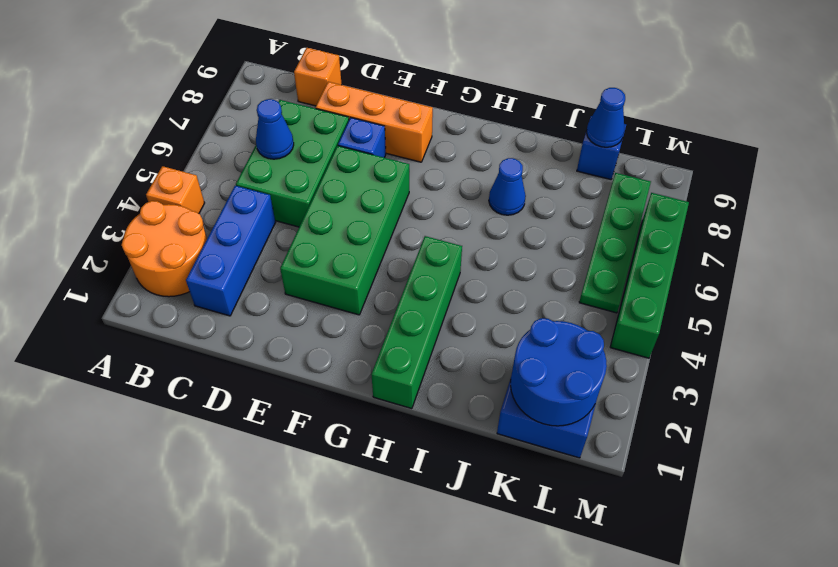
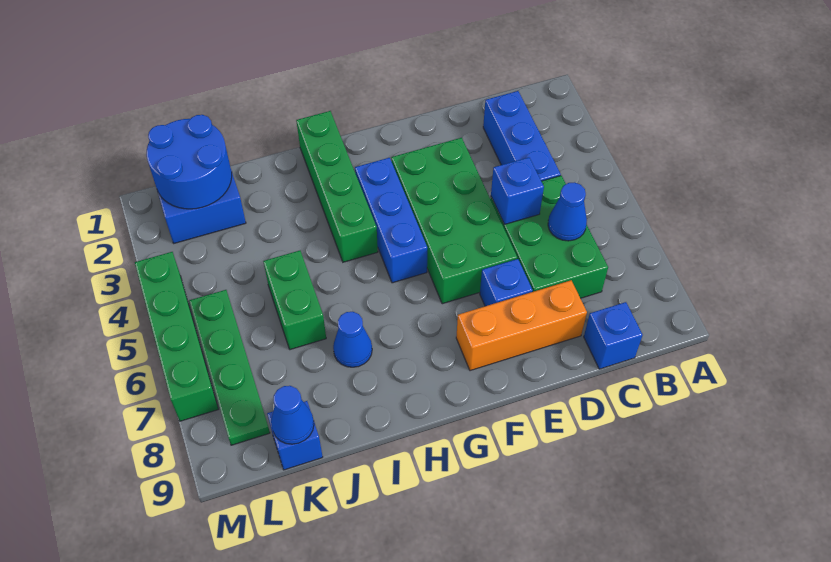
orange round brick A2:B3 level 1 -> none
orange brick A4 level 1 -> none
orange brick C9 level 1 -> blue brick C9 level 1
none -> blue brick D5 level 2
none -> blue brick G3:G5 level 1
none -> green brick J5:J6 level 1

